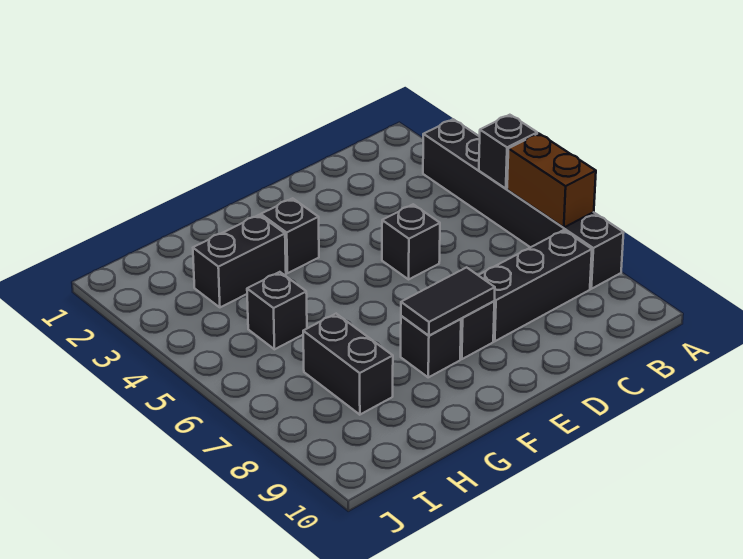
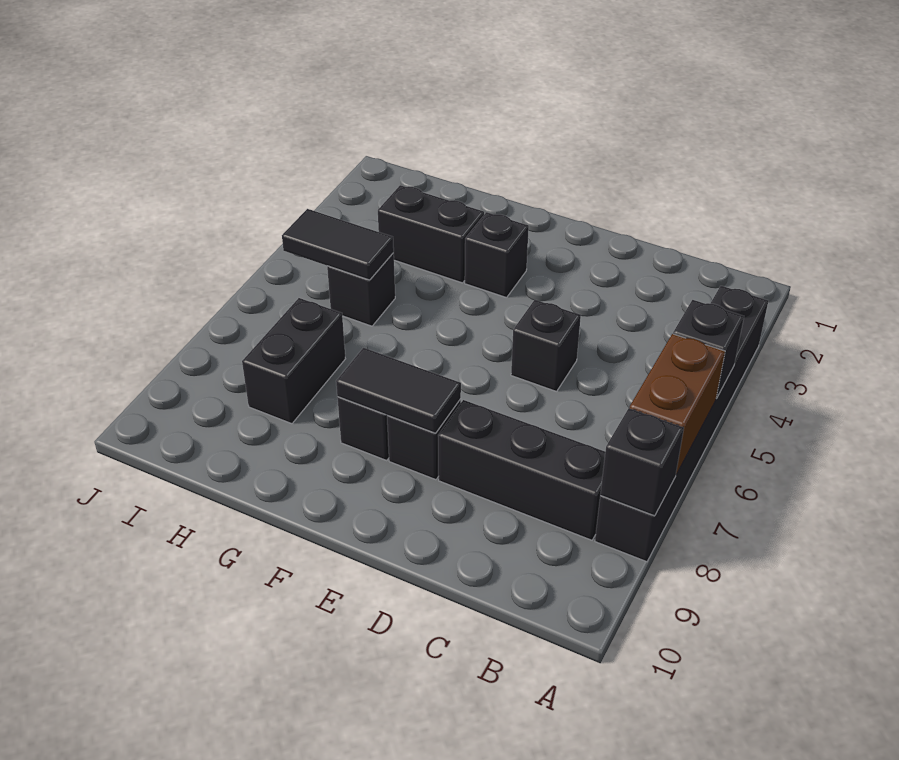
none -> black brick A8 level 2
none -> black tile H5:I5 level 2

